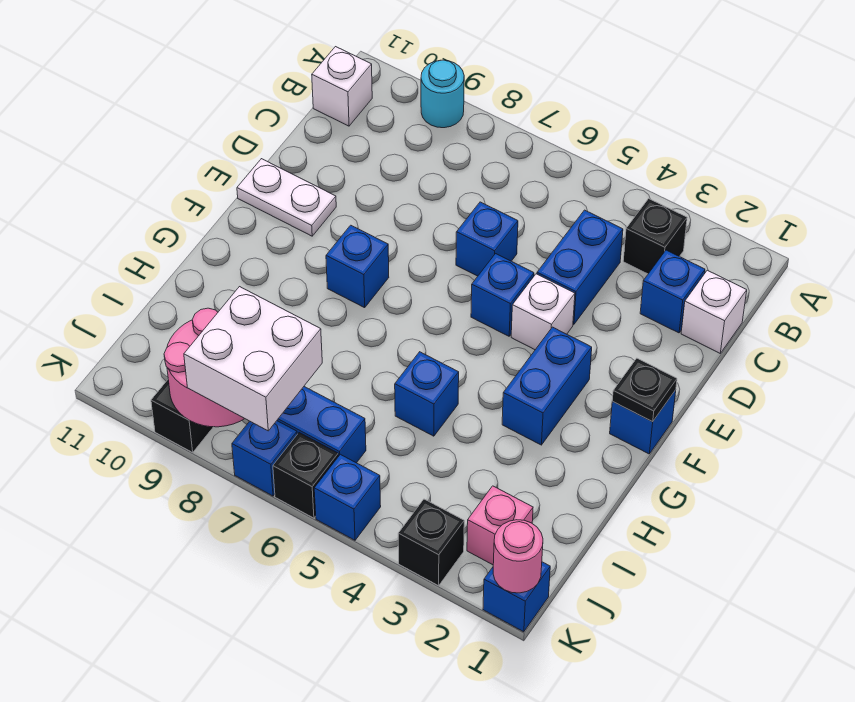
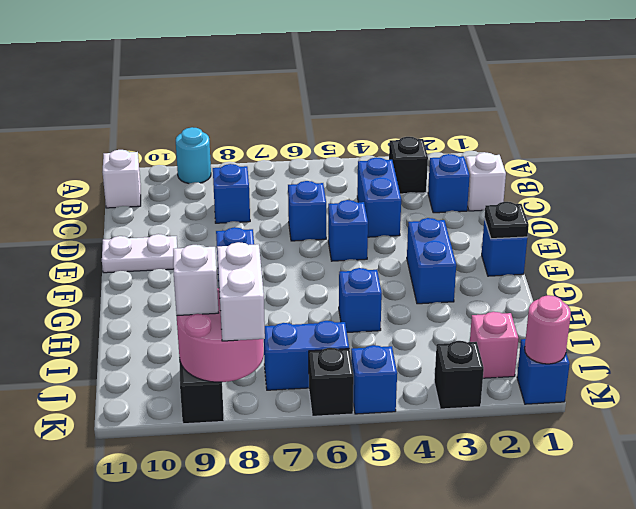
white brick E4 level 1 -> white brick J9 level 3
white brick J7:K8 level 3 -> white brick J8:K8 level 3
blue brick K7 level 1 -> blue brick C8 level 1

